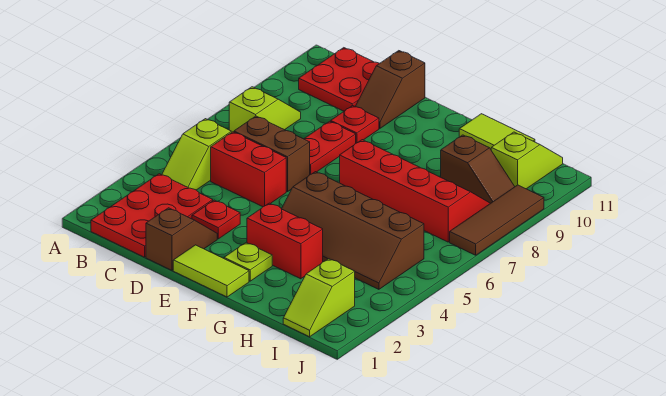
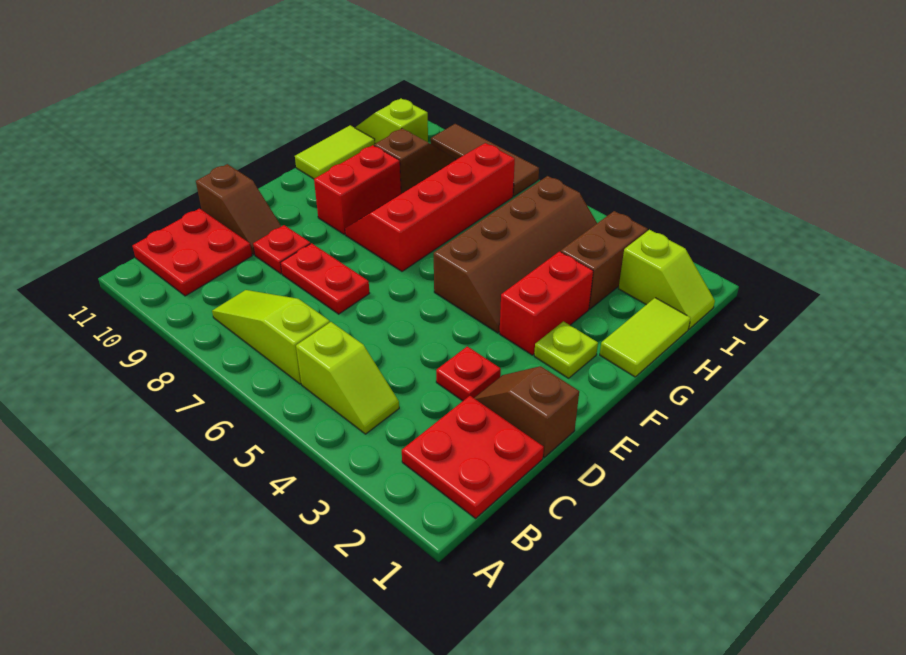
red plate B1:C3 level 1 -> red plate B1:C2 level 1
lime slope B7:B8 level 1 top 7 -> lime slope B6:B8 level 1 top 6
red brick C5:D5 level 1 -> red brick F9:G9 level 1
brown brick C6:D6 level 1 -> brown brick H3:I3 level 1
lime tile E1:F1 level 1 -> lime tile G1:H1 level 1

